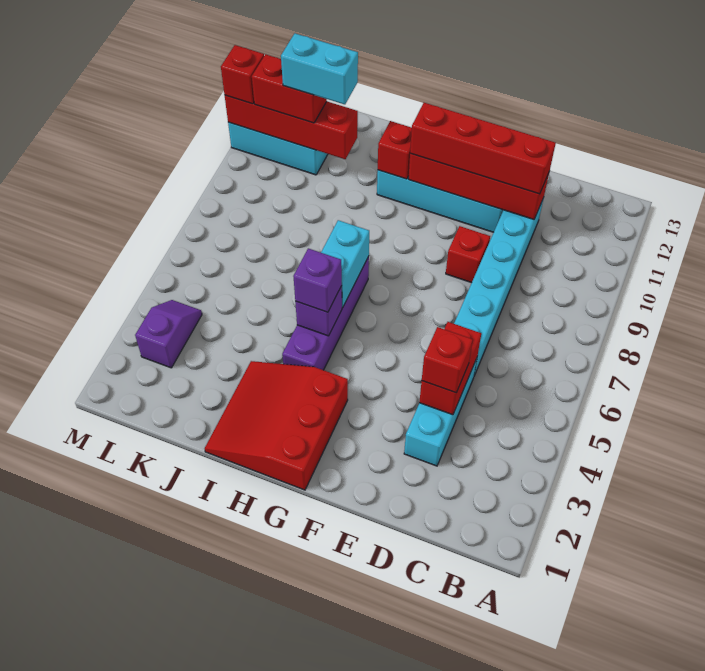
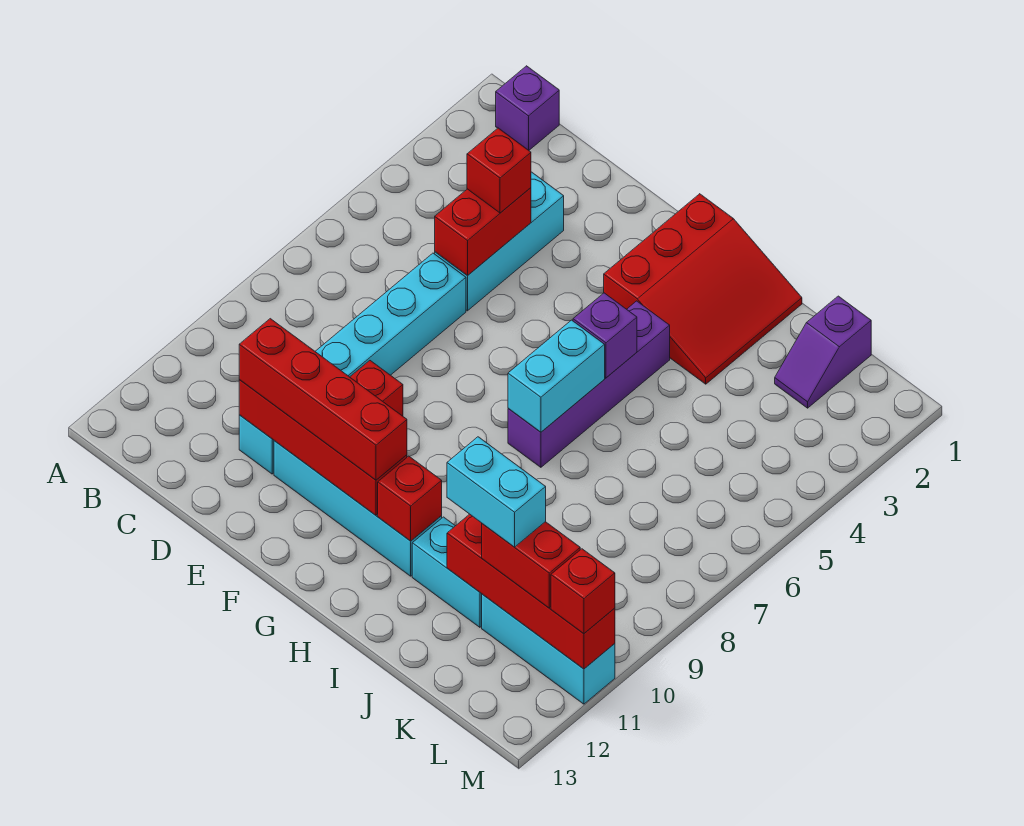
purple brick H5 level 3 -> purple brick B1 level 1
none -> cyan brick I11:J11 level 1
purple slope L3:L4 level 1 top 3 -> purple slope K1:K2 level 1 top 1

